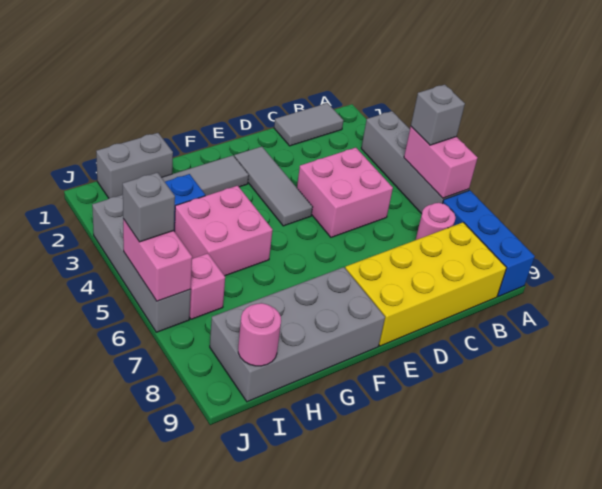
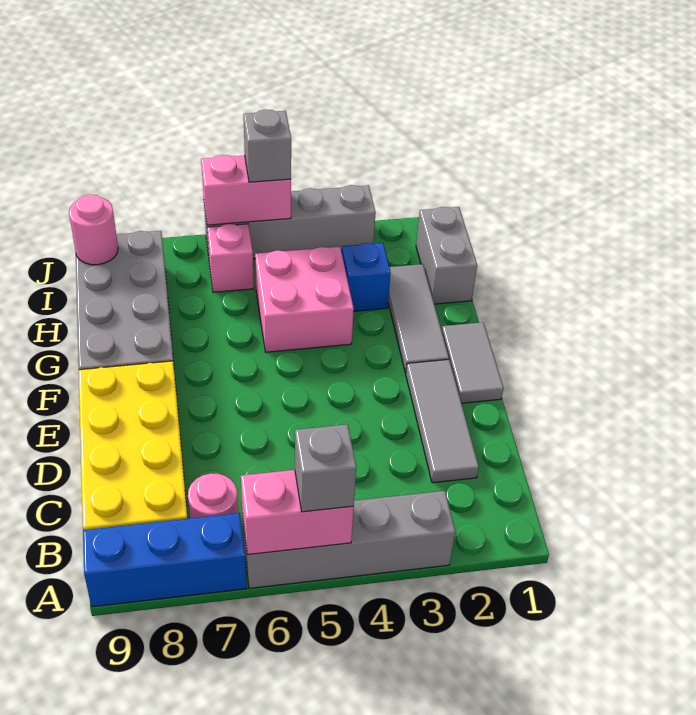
grey tile B1:C1 level 1 -> grey tile E1:F1 level 1
pink brick C4:D5 level 1 -> none
grey tile E2:E4 level 1 -> grey tile C2:E2 level 1

